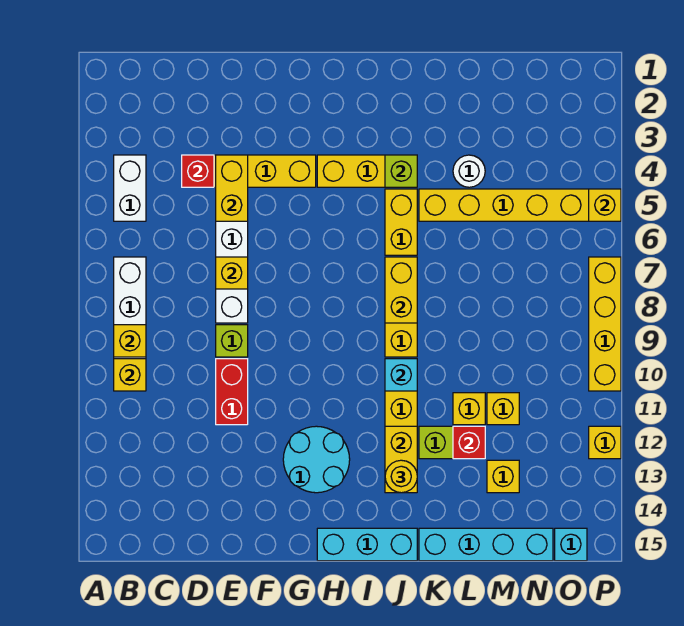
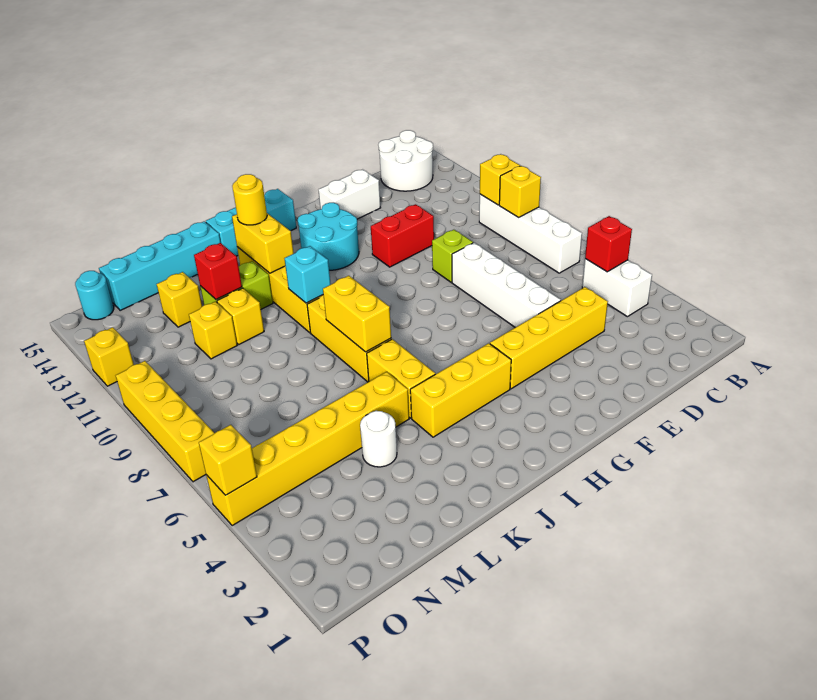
none -> white round brick B14:C15 level 1
red brick D4 level 2 -> red brick B5 level 2
yellow brick E4:E5 level 2 -> none
yellow brick E7 level 2 -> none
red brick E10:E11 level 1 -> red brick E11:F11 level 1
none -> white brick E14:F14 level 1
lime brick J4 level 2 -> none
cyan brick O15 level 1 -> cyan round brick O15 level 1

